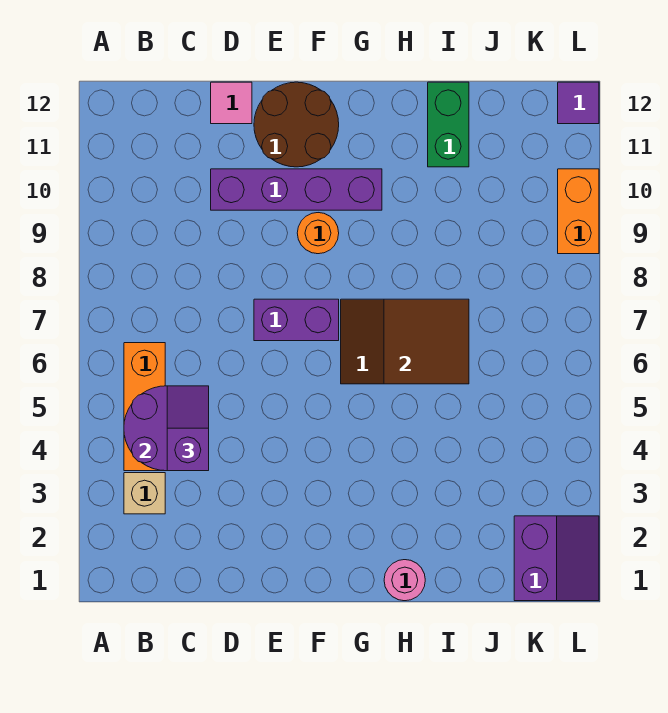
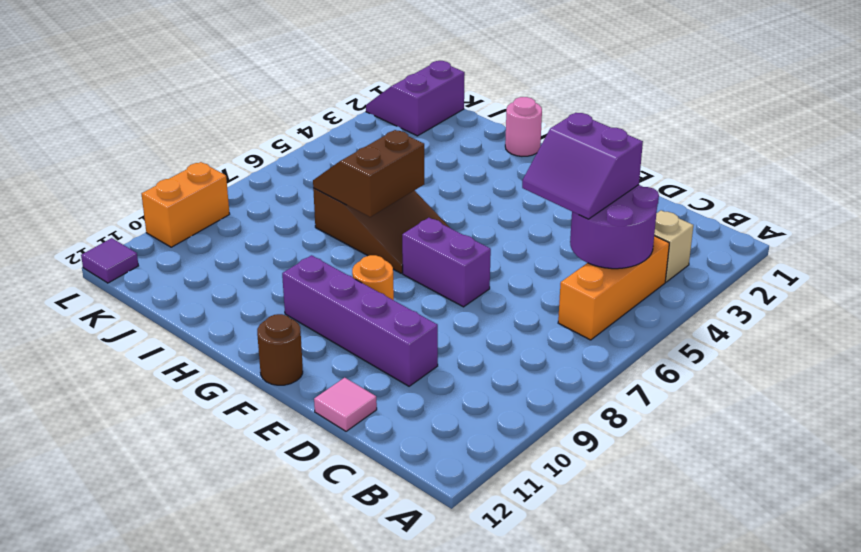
purple slope C4:C5 level 3 top 4 -> purple slope C4:D5 level 3 top 4
brown round brick E11:F12 level 1 -> brown round brick F12 level 1
brown tile H6:I7 level 2 -> brown slope H6:I7 level 2 top H
green brick I11:I12 level 1 -> none

